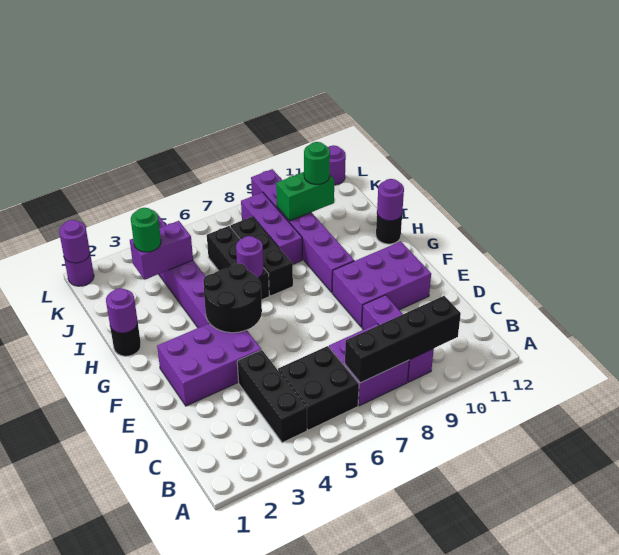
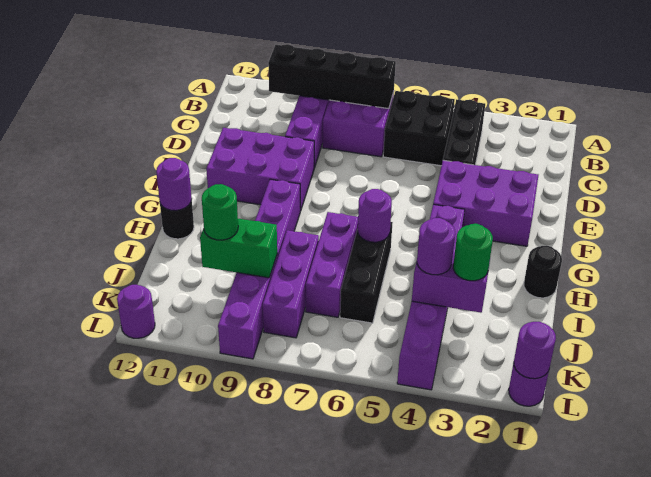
black round brick F4:G5 level 2 -> none
purple round brick H1 level 2 -> purple round brick J4 level 3
black brick H7:J7 level 1 -> purple brick H7:J7 level 1

